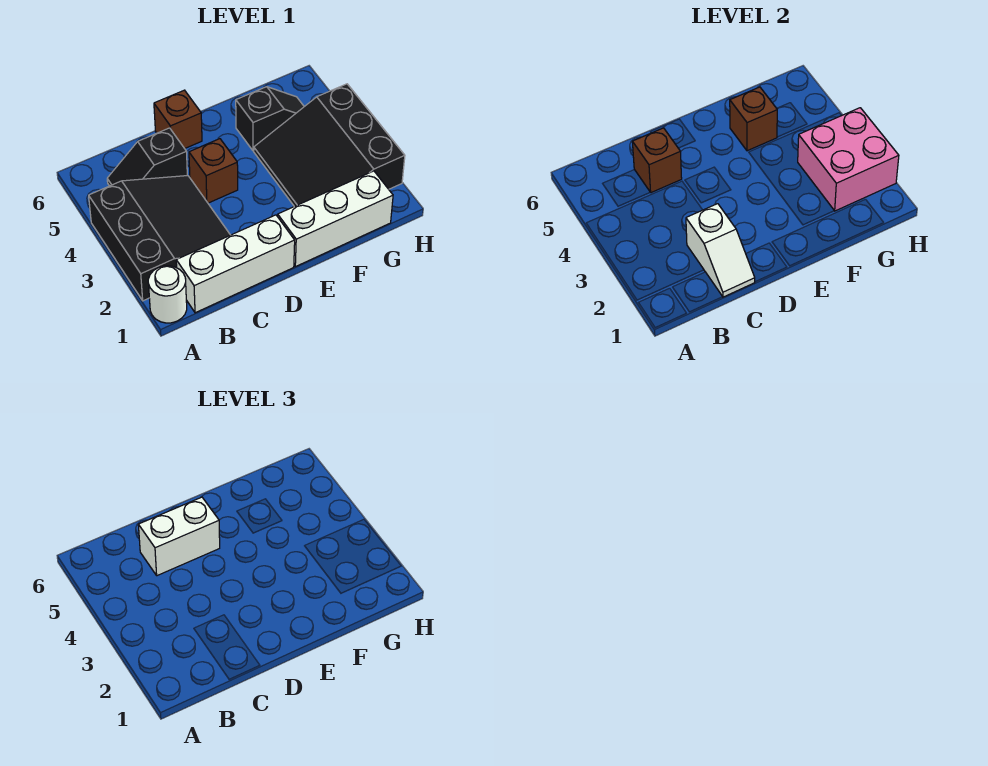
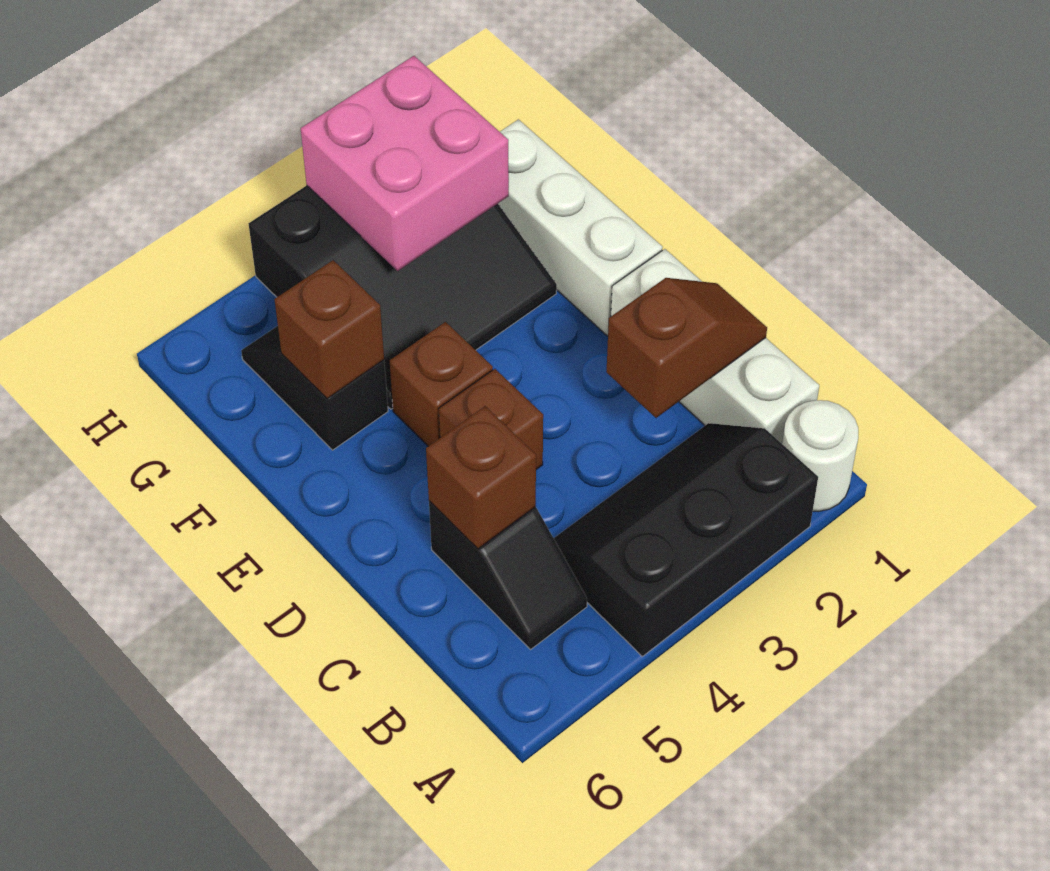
black slope A2:C4 level 1 top A -> black slope A2:B4 level 1 top A
white slope C1:C2 level 2 top 2 -> brown slope C1:C2 level 2 top 2
white brick C5:D5 level 3 -> none
brown brick D6 level 1 -> brown brick E4 level 1

